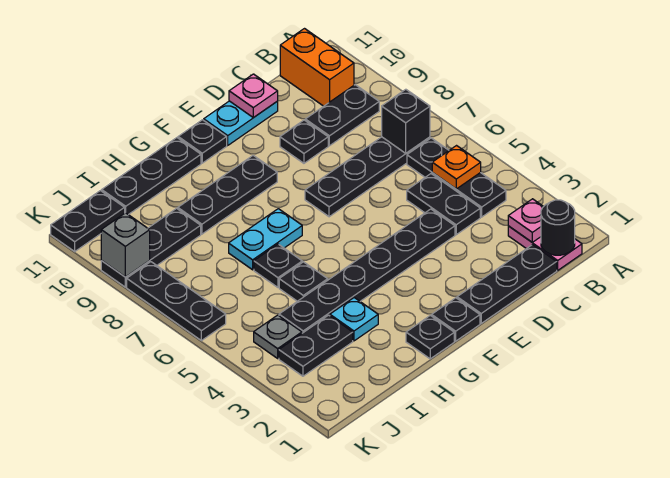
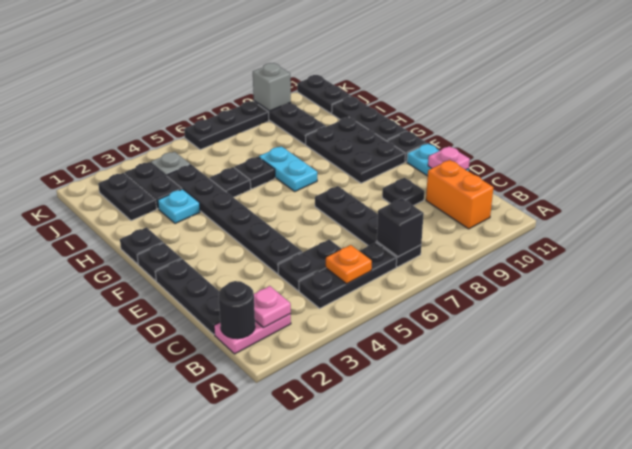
black plate B9:C9 level 1 -> black plate I2:J2 level 1
orange brick B10:B11 level 1 -> orange brick B10:C10 level 1
black plate F9:H9 level 1 -> black plate F9:H10 level 1

